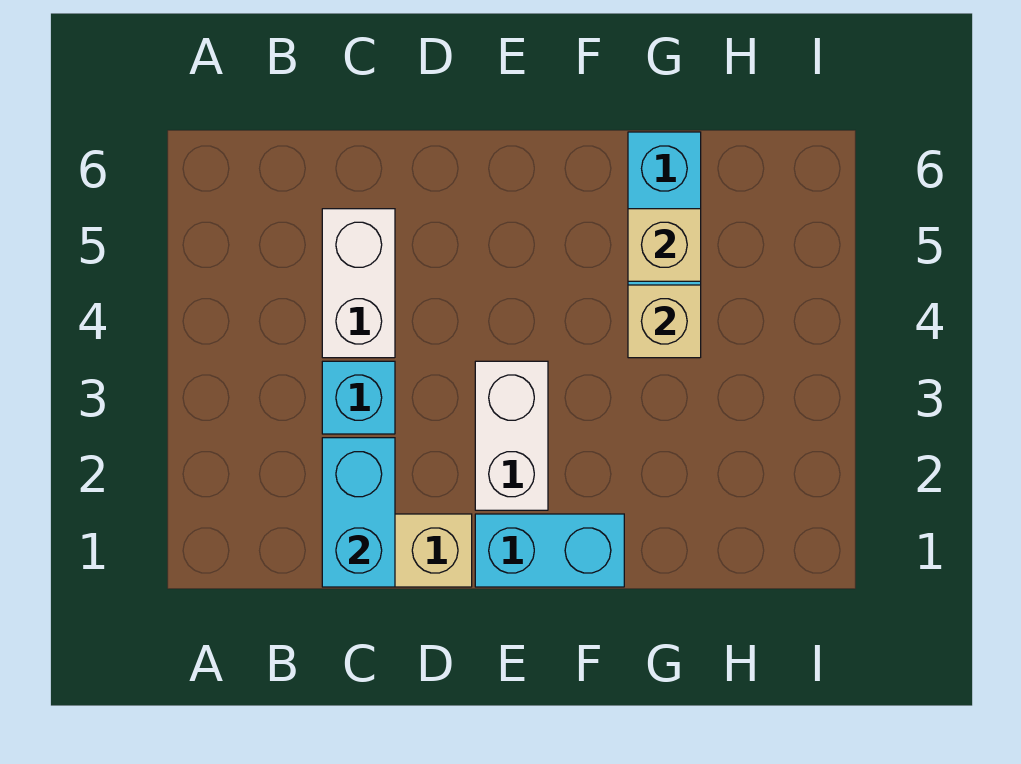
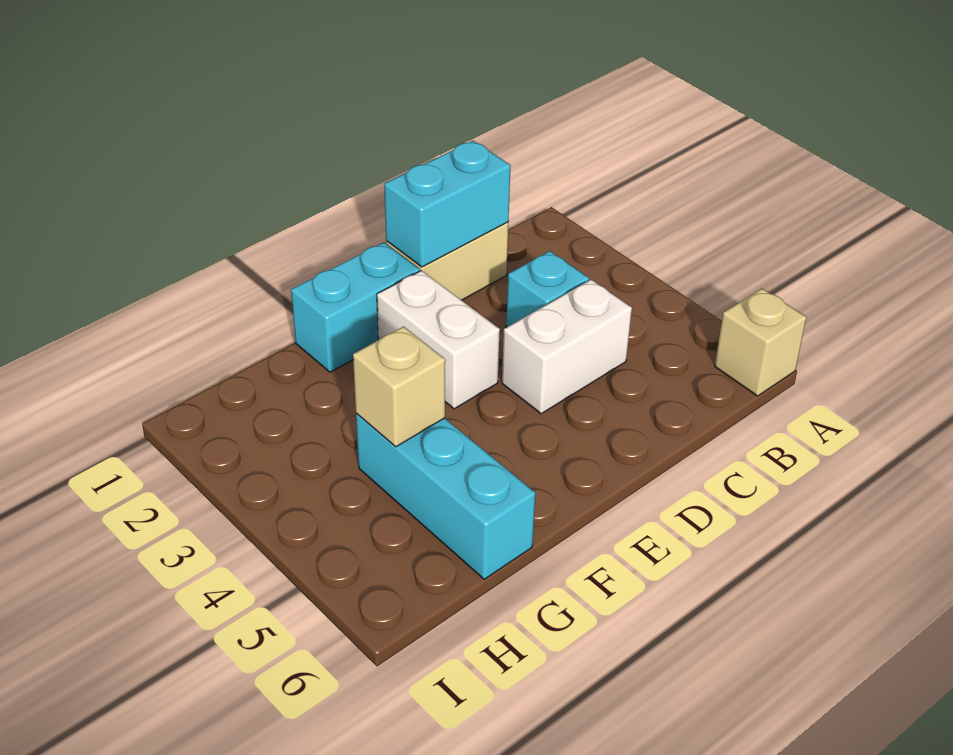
cyan brick C1:C2 level 2 -> cyan brick C1:D1 level 2
white brick C4:C5 level 1 -> white brick C4:D4 level 1
tan brick G5 level 2 -> tan brick A6 level 1

